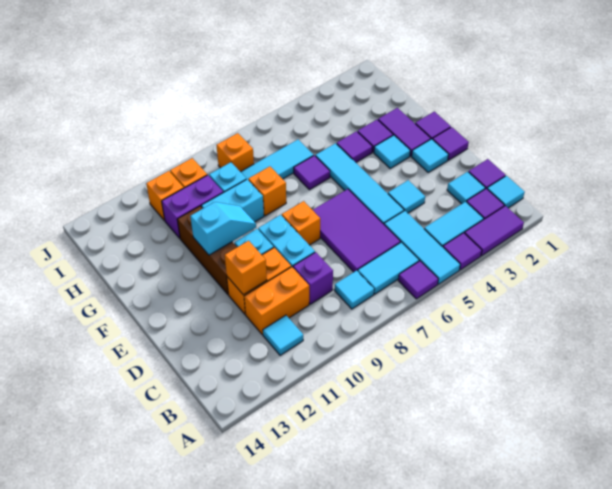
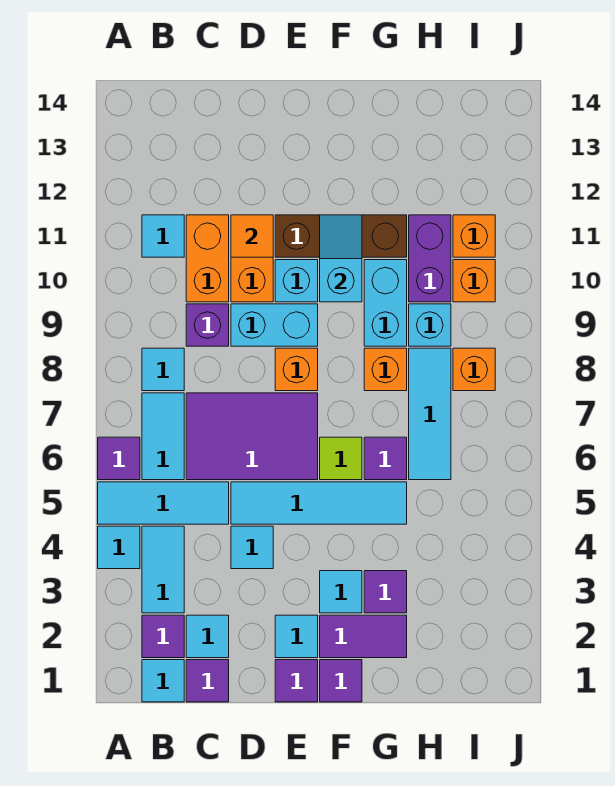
purple tile A2:A3 level 1 -> none
purple tile A4 level 1 -> cyan tile A4 level 1
orange brick D11 level 2 -> orange tile D11 level 2
none -> lime tile F6 level 1
cyan slope F10:F11 level 2 top 11 -> cyan slope F10:F11 level 2 top 10
purple tile G4 level 1 -> none

